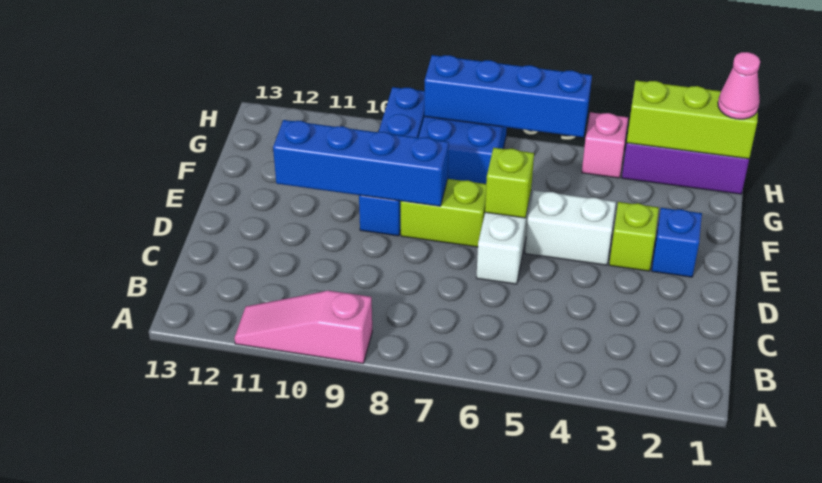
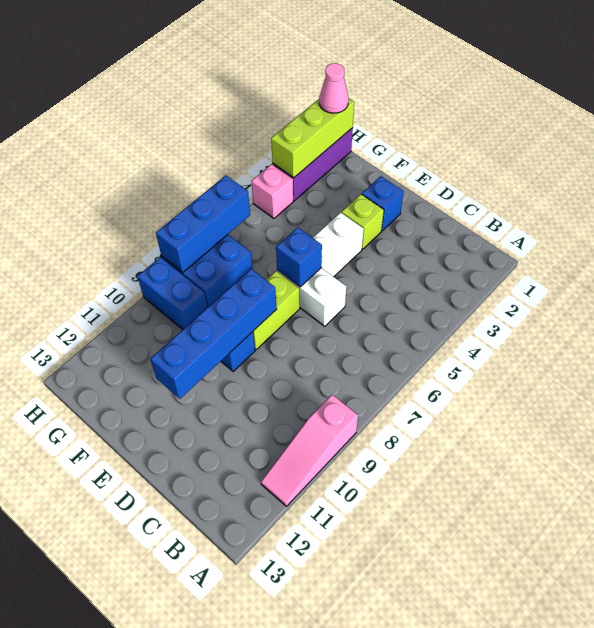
lime brick E6 level 2 -> blue brick E6 level 2
blue brick H5:H8 level 2 -> blue brick H6:H8 level 2

